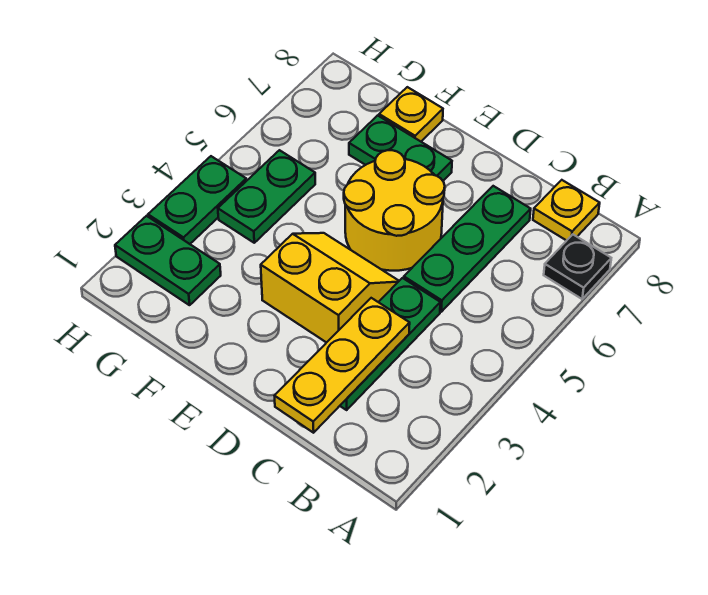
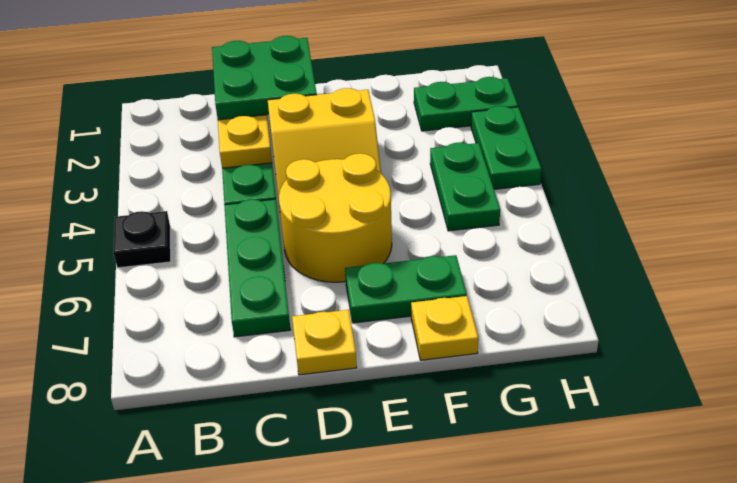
black plate A7 level 1 -> black plate A5 level 1
yellow plate B8 level 1 -> yellow plate D8 level 1
none -> green plate C1:D2 level 3

